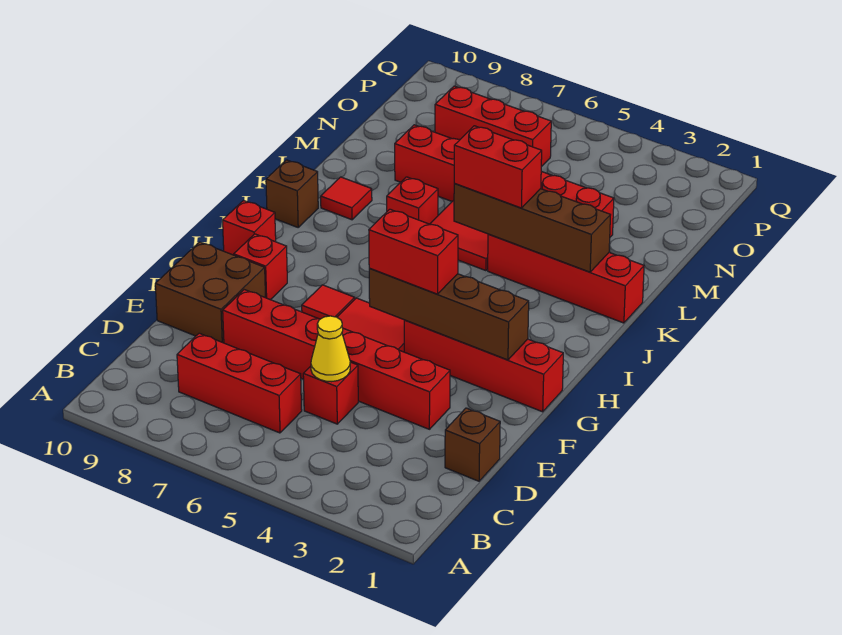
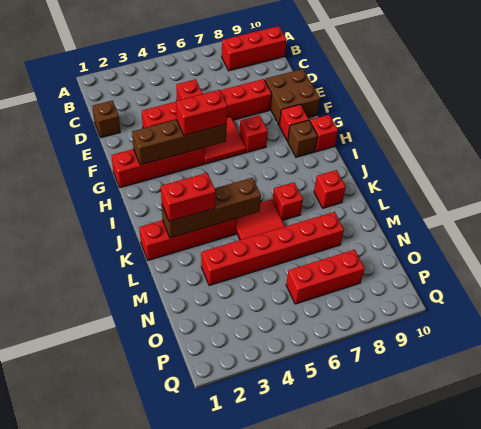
red brick C6:C8 level 1 -> red brick B8:B10 level 1
yellow cone D5 level 2 -> none
red tile G7 level 1 -> red brick G7 level 1
brown brick J10 level 1 -> brown brick H9 level 1
red brick K4:K5 level 3 -> red brick K2:K3 level 3
red tile K9 level 1 -> red brick K9 level 1

